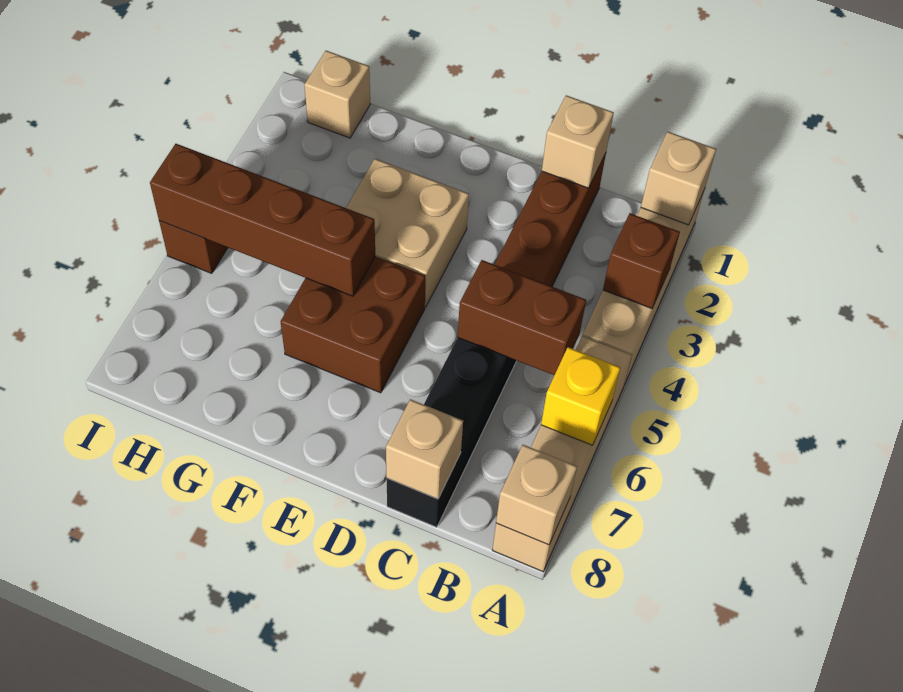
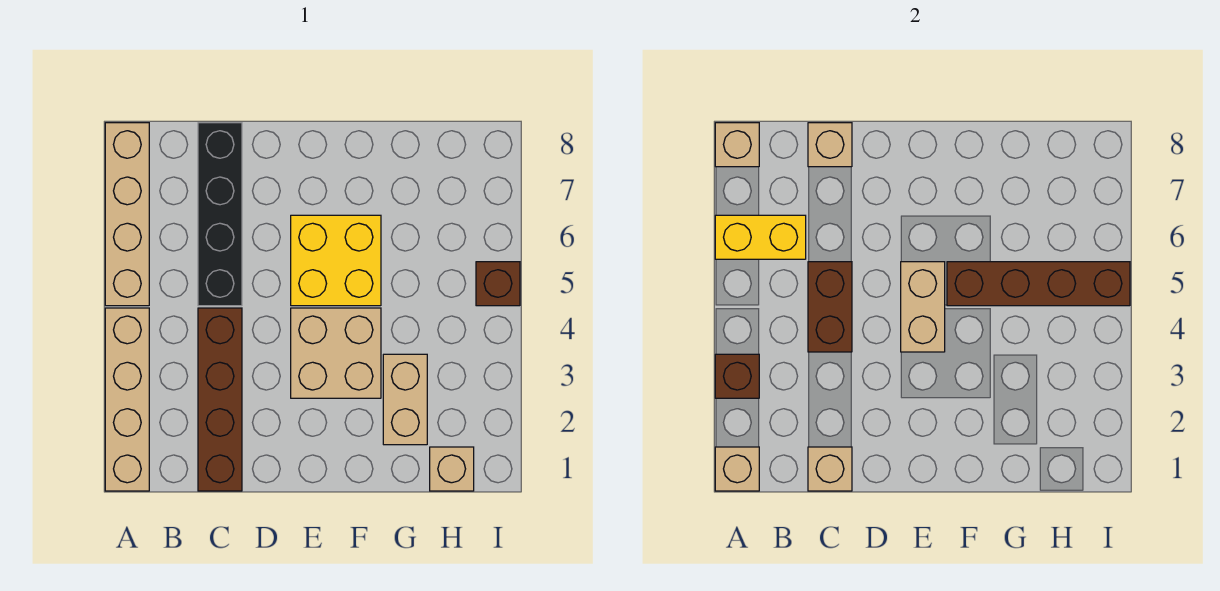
yellow brick A6 level 2 -> yellow brick A6:B6 level 2
brown brick B5:C5 level 2 -> brown brick C4:C5 level 2
none -> tan brick E4:E5 level 2
brown brick E5:F6 level 1 -> yellow brick E5:F6 level 1
none -> tan brick G2:G3 level 1

